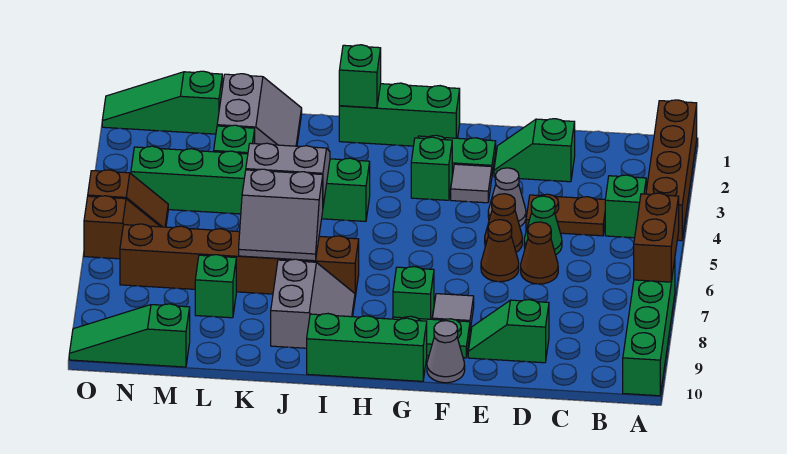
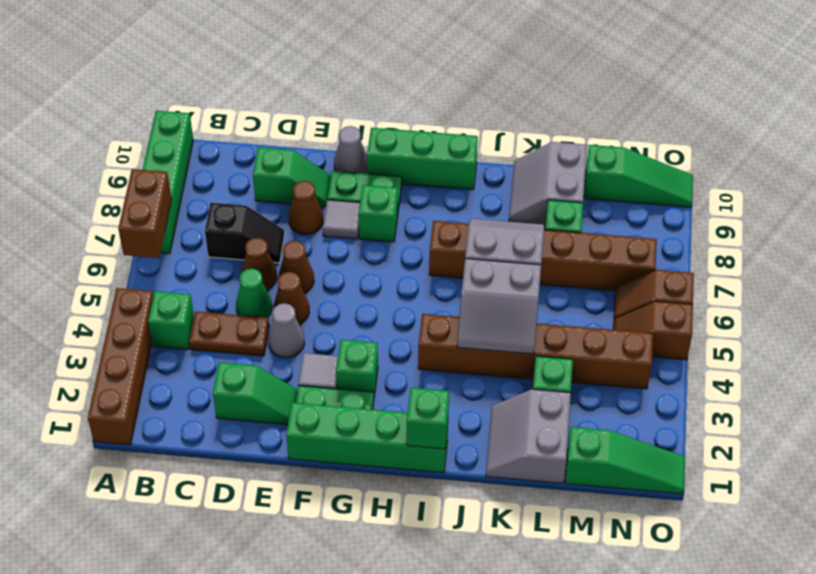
none -> black slope C7:D7 level 1 top C
none -> brown cone E8 level 1
green brick G1:I1 level 1 -> green brick F1:I1 level 1
green brick I4:N4 level 1 -> brown brick I4:N4 level 1
grey slope I8:J9 level 1 top J -> grey slope K9:L10 level 1 top L

